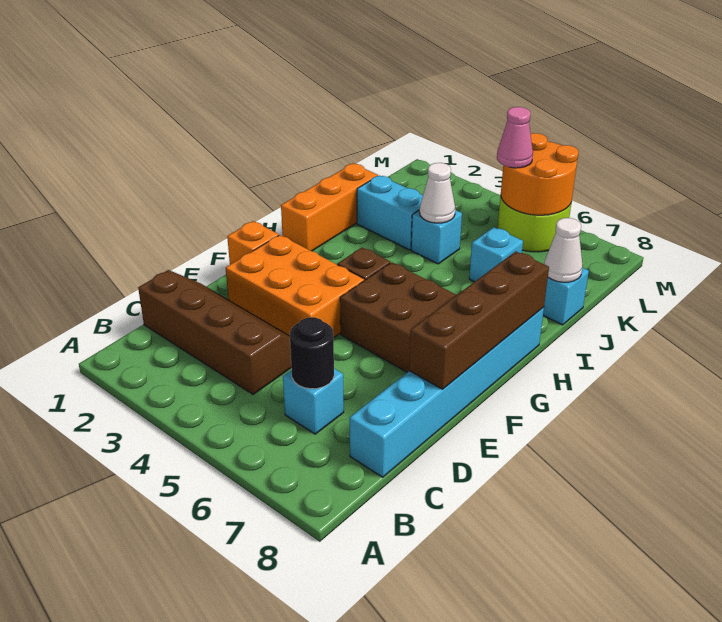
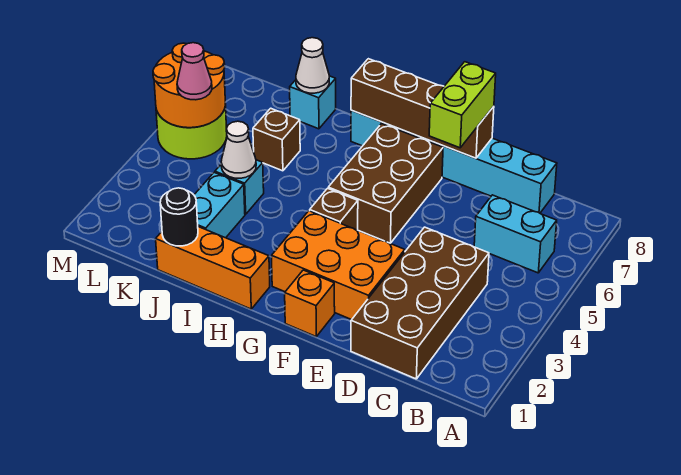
brown slope C1:D4 level 1 top C -> brown brick C1:D4 level 1
cyan brick C6 level 1 -> cyan brick B6:C6 level 1
black round brick C6 level 2 -> black round brick J1 level 2
orange brick E2:F4 level 1 -> orange brick E2:G3 level 1
none -> lime brick E7:E8 level 3
cyan brick J6 level 1 -> brown brick J6 level 1

